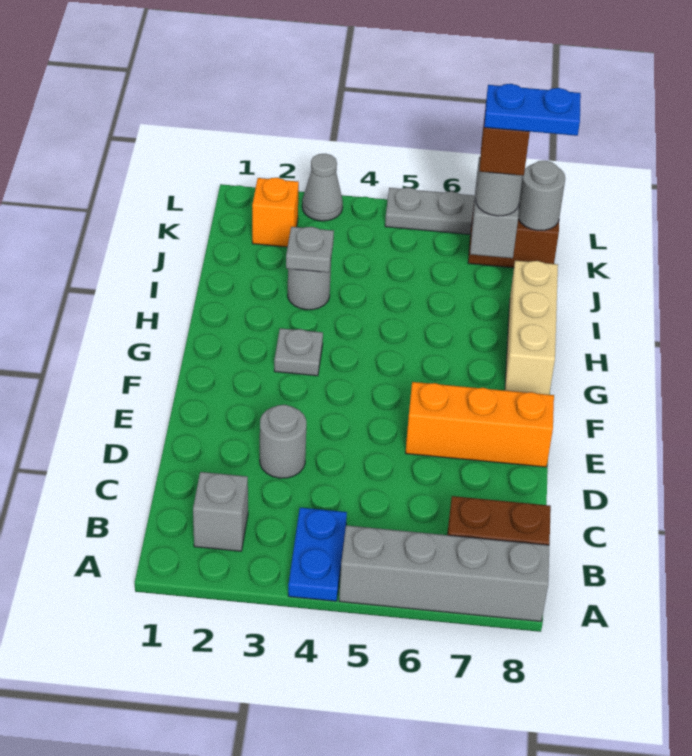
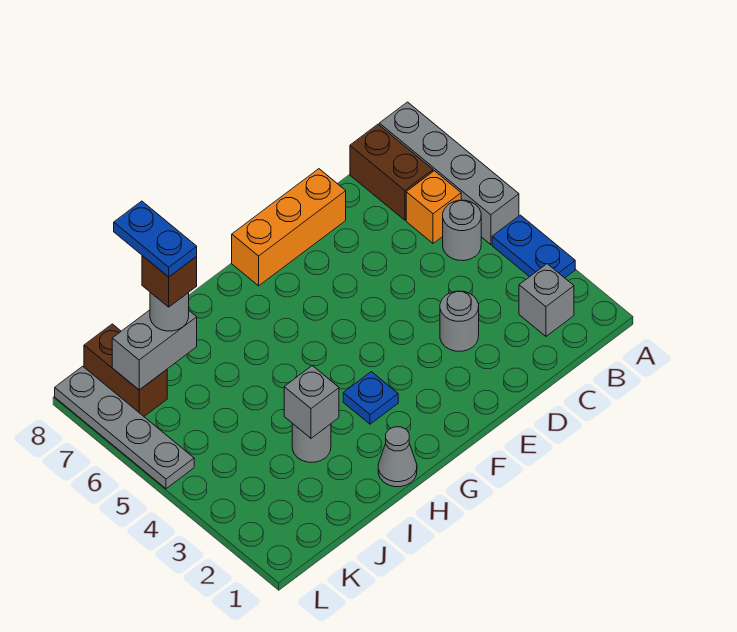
blue plate A4:B4 level 1 -> blue plate A3:A4 level 1
orange brick E6:E8 level 1 -> orange brick D8:F8 level 1
grey plate G3 level 1 -> blue plate G3 level 1
tan brick G8:I8 level 1 -> none
grey plate I3 level 2 -> grey brick I3 level 2
orange brick K2 level 1 -> orange brick B6 level 1
grey round brick K8 level 2 -> grey round brick B5 level 1
grey cone L3 level 1 -> grey cone H1 level 1

